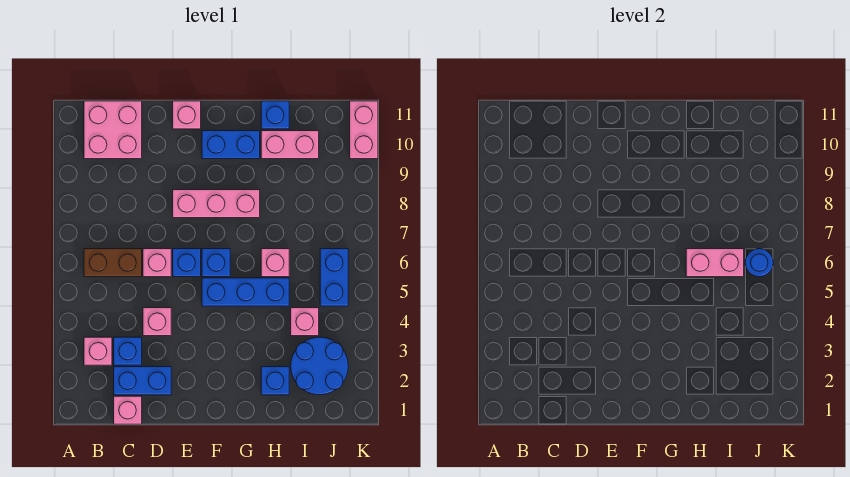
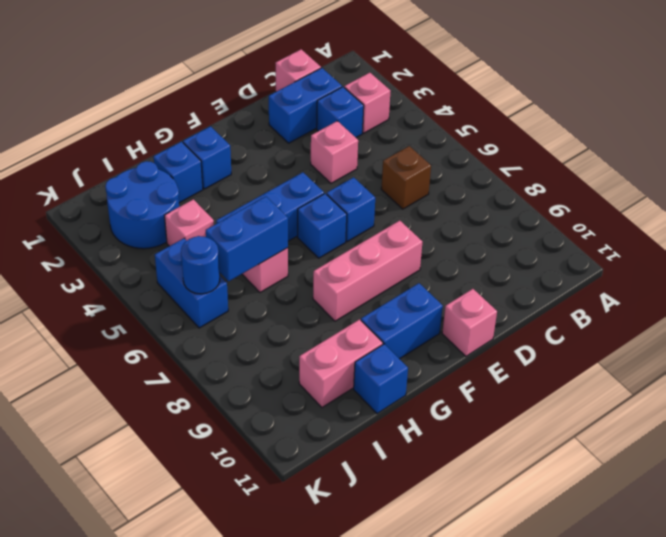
brown brick B6:C6 level 1 -> brown brick C6 level 1
pink brick B10:C11 level 1 -> none
pink brick D6 level 1 -> none
none -> blue brick G2 level 1
pink brick H6:I6 level 2 -> blue brick H6:I6 level 2
pink brick K10:K11 level 1 -> none

